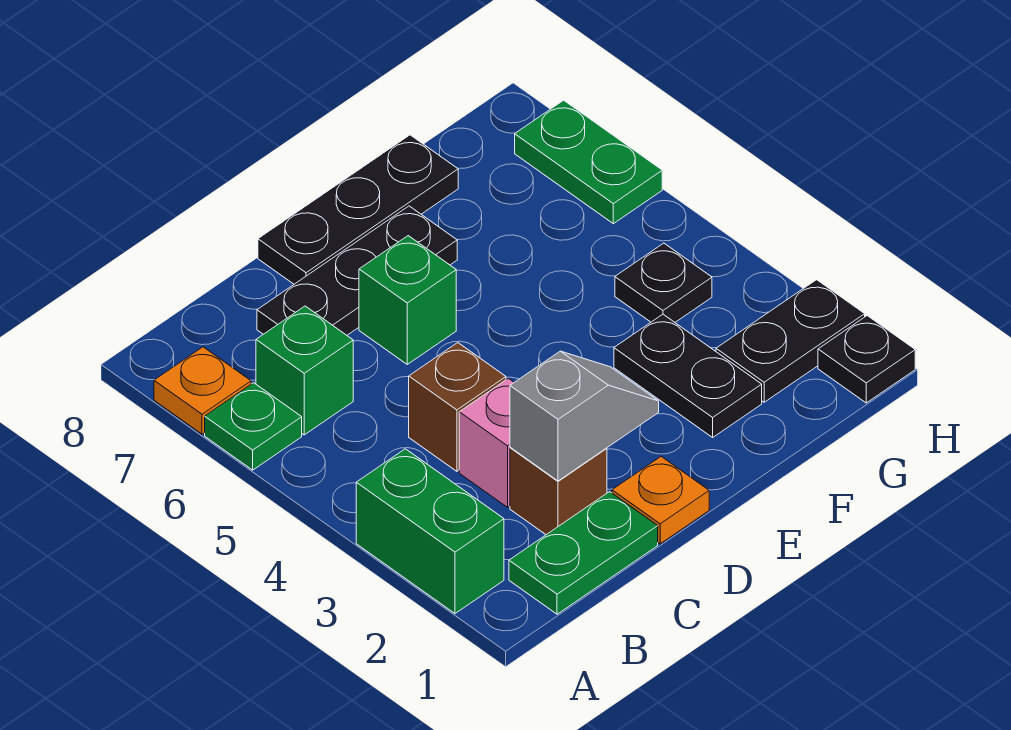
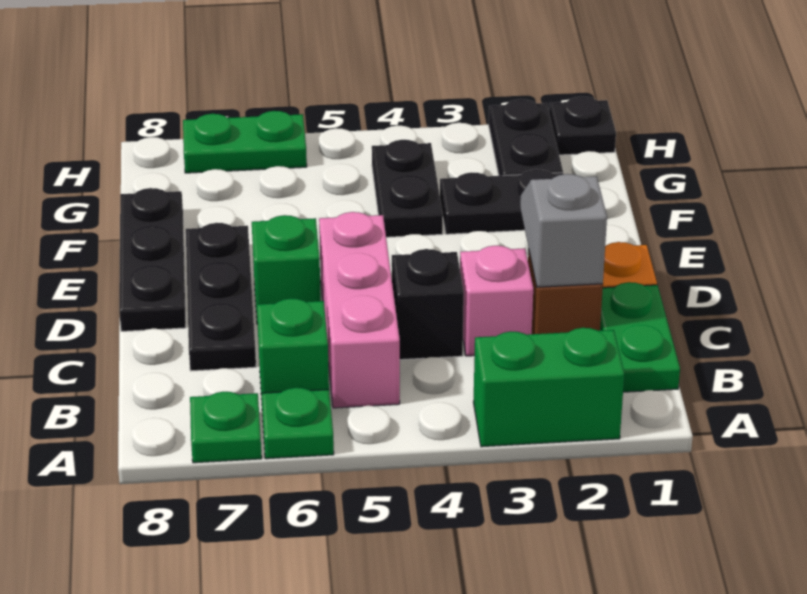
orange plate A7 level 1 -> green plate A7 level 1
none -> pink brick B5:D5 level 1
brown brick C4 level 1 -> black brick C4 level 1
black plate G4 level 1 -> black plate F4:G4 level 1

